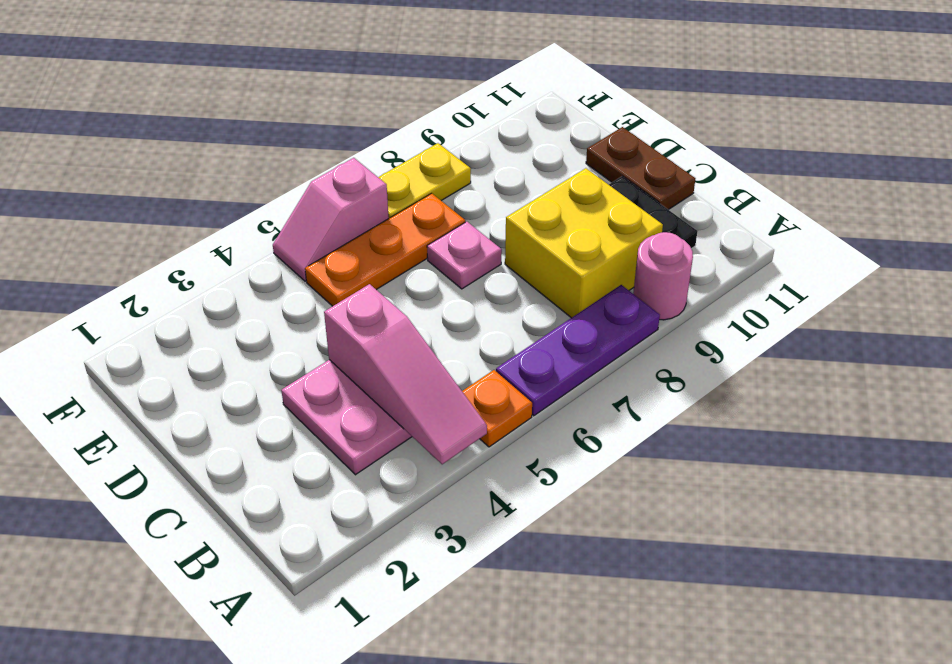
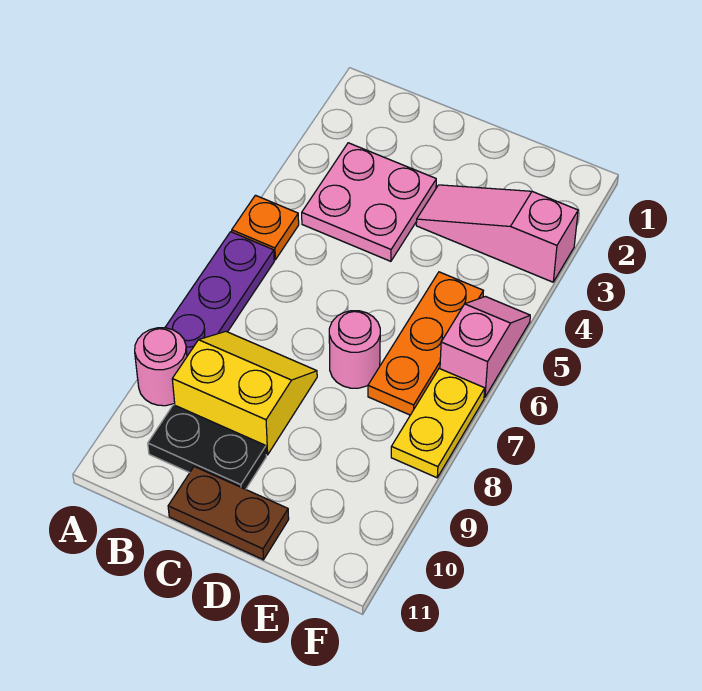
pink slope A4:C4 level 2 top C -> pink slope D3:F3 level 1 top F
yellow brick B8:C9 level 1 -> yellow slope B8:C9 level 1 top 9
pink plate D7 level 1 -> pink round brick D7 level 1

